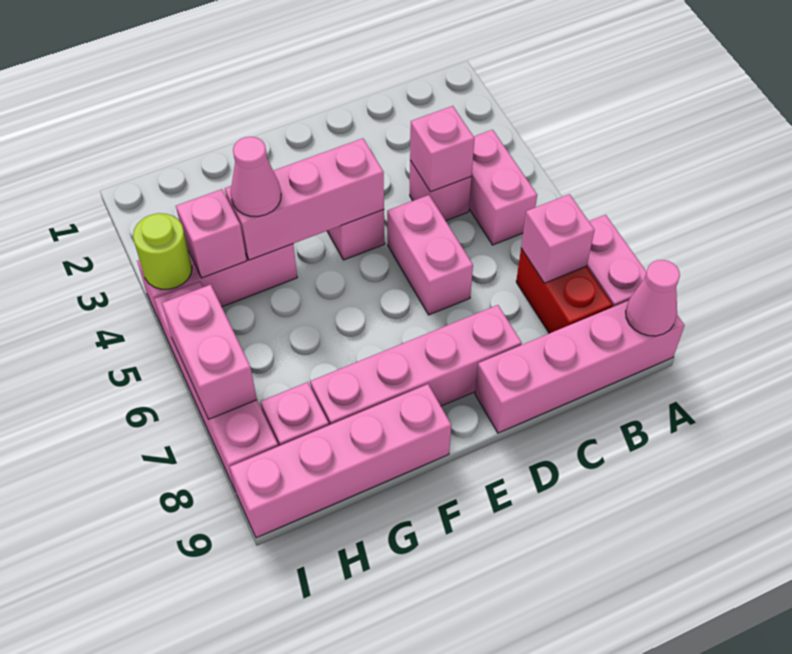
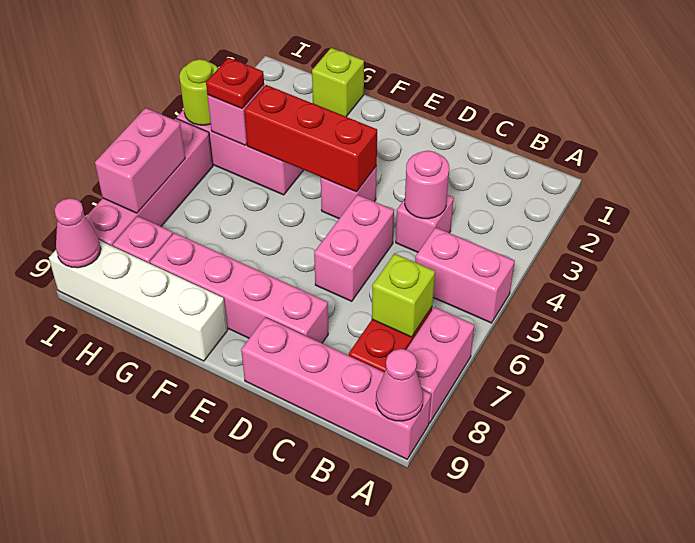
pink brick B4:B5 level 1 -> pink brick A5:B5 level 1
pink brick B7 level 2 -> lime brick B7 level 2
pink brick C4 level 2 -> pink round brick C4 level 2
pink brick E4:G4 level 2 -> red brick E4:G4 level 2
pink brick F9:I9 level 1 -> white brick F9:I9 level 1
none -> lime brick G1 level 1
pink cone G4 level 3 -> pink cone I9 level 2
none -> red plate H4 level 3

